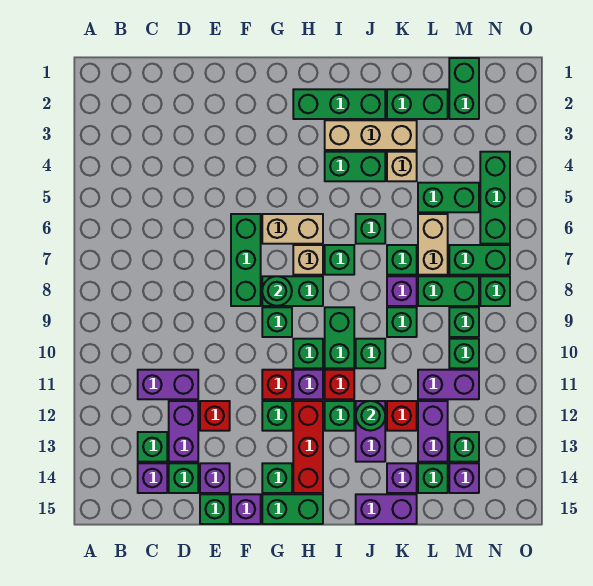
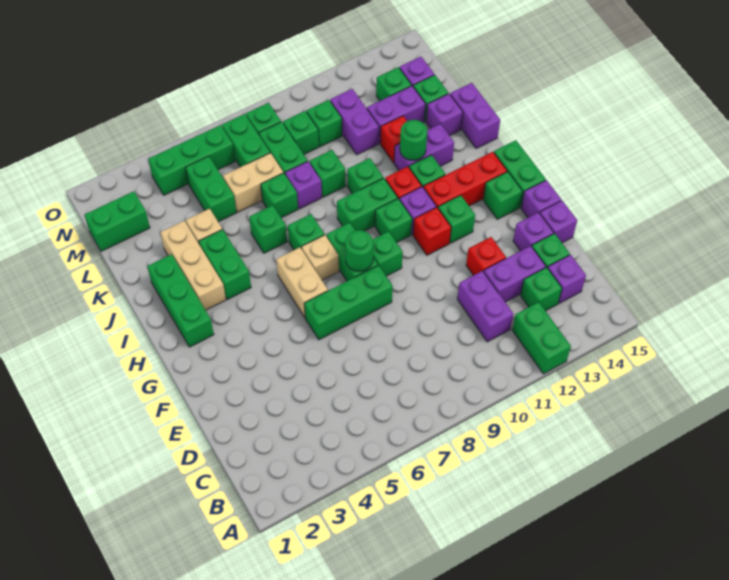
green brick E15 level 1 -> purple brick E15 level 1
green brick K2:L2 level 1 -> green brick A12:B12 level 1

